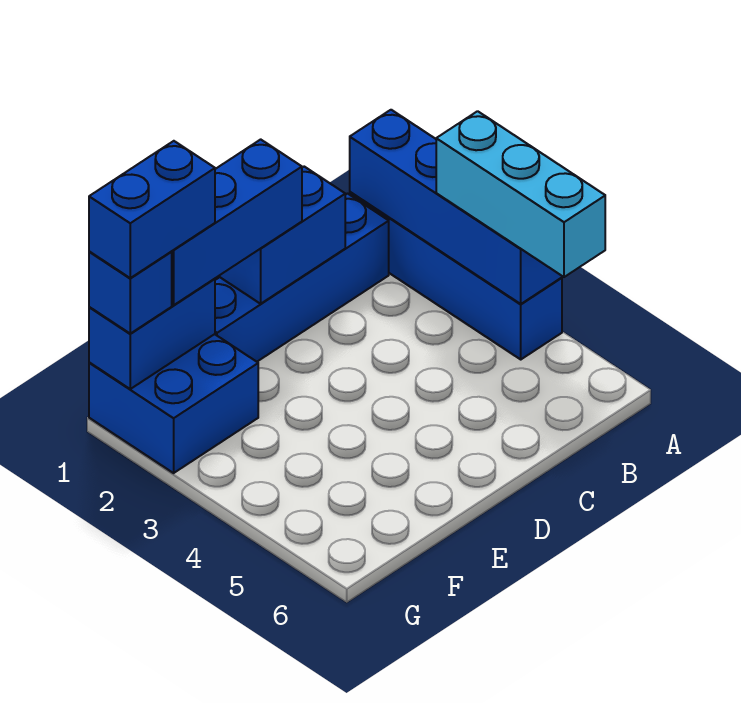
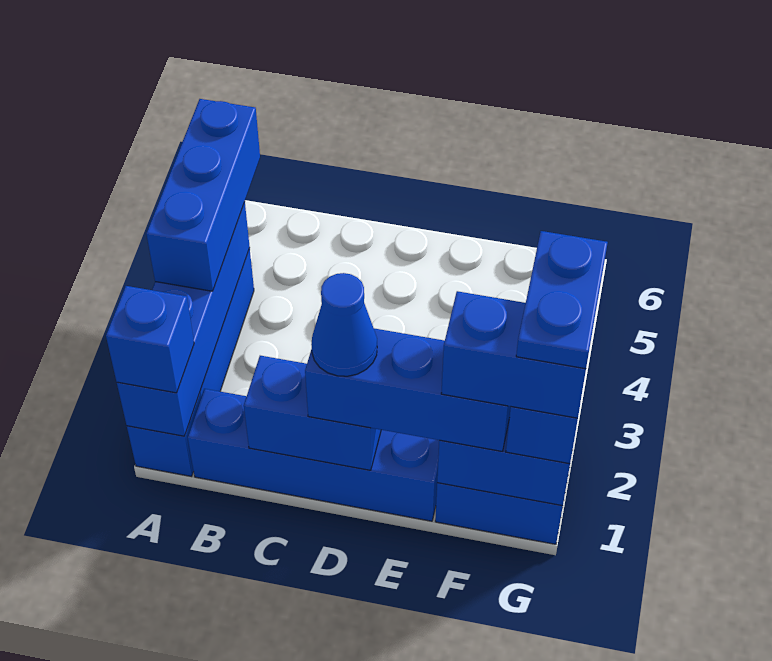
none -> blue brick A1 level 3
cyan brick A3:A5 level 3 -> blue brick A3:A5 level 3
none -> blue cone D1 level 4
none -> blue plate G1:G2 level 5

